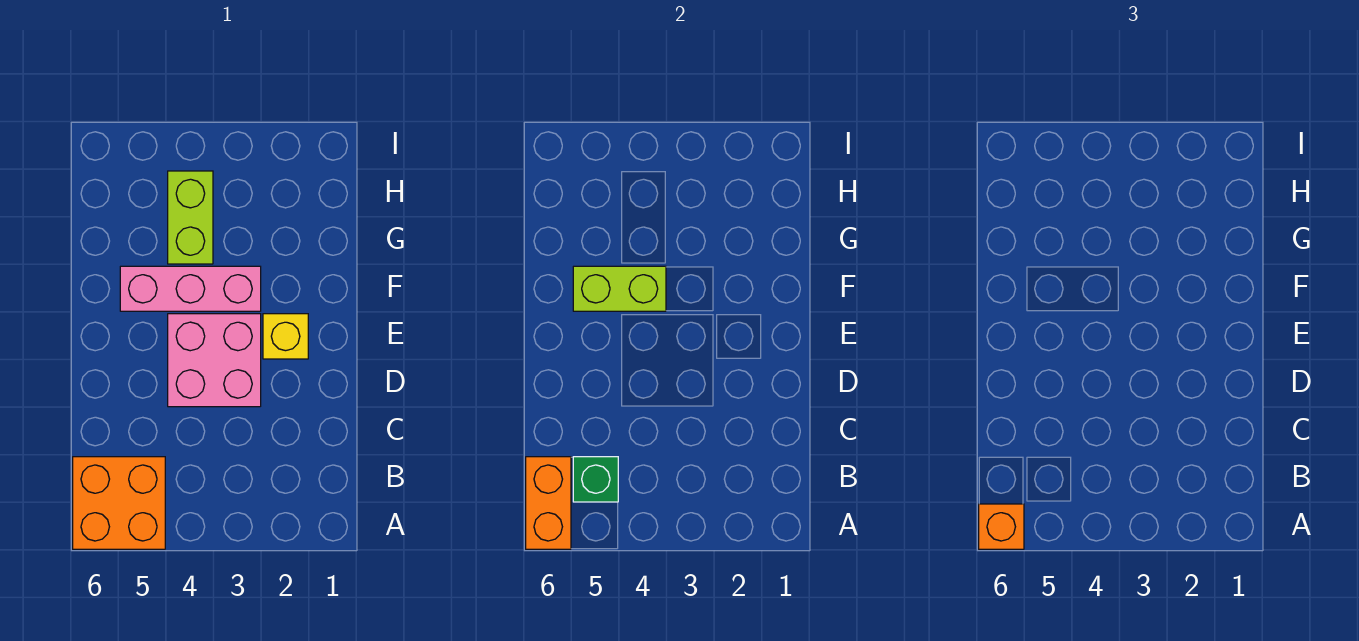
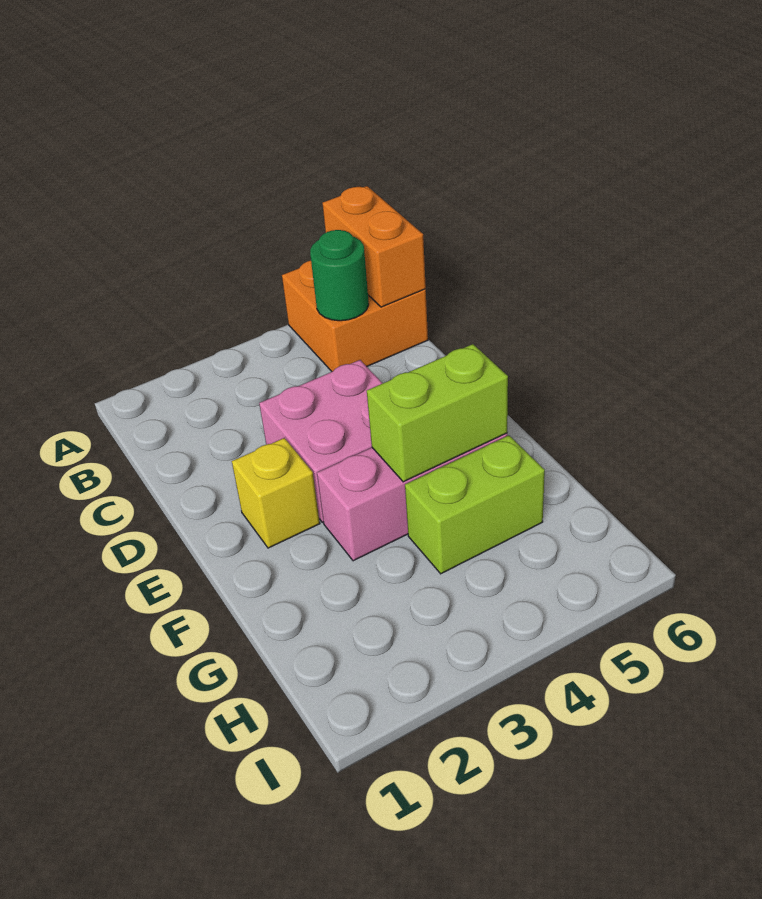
orange brick A6 level 3 -> none
green brick B5 level 2 -> green round brick B5 level 2
lime brick G4:H4 level 1 -> lime brick G4:G5 level 1

